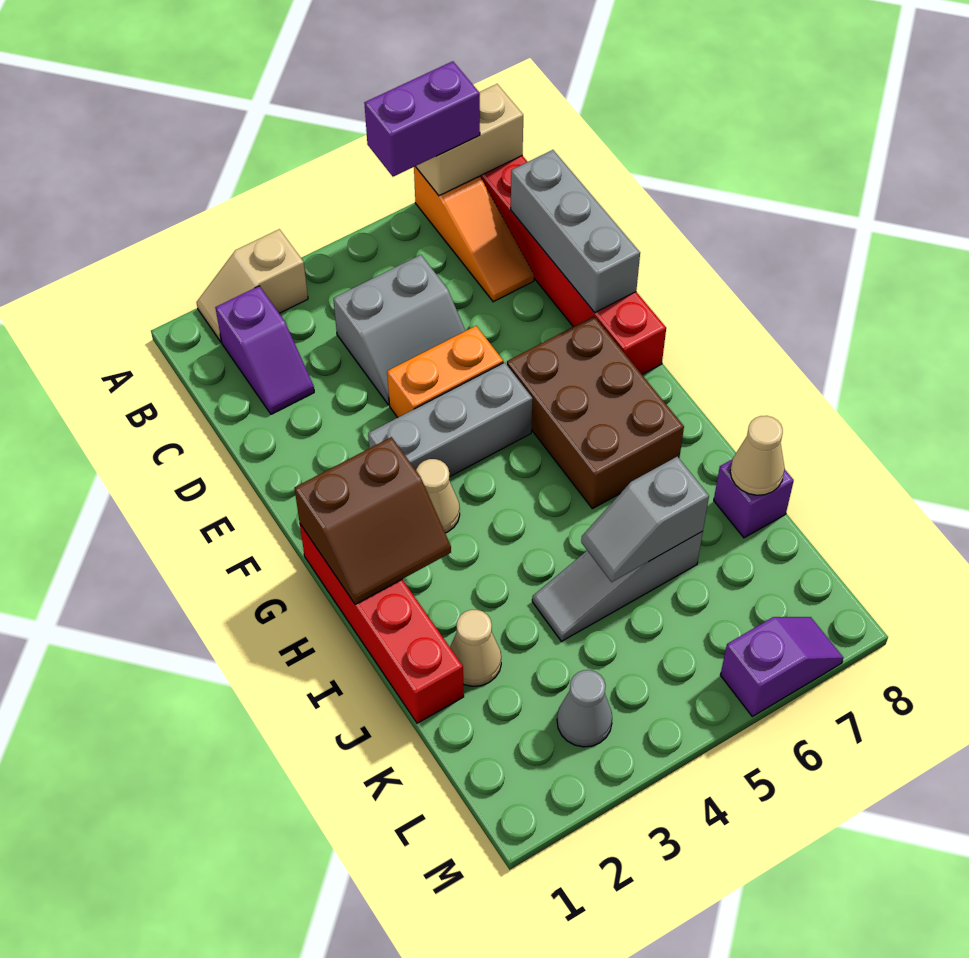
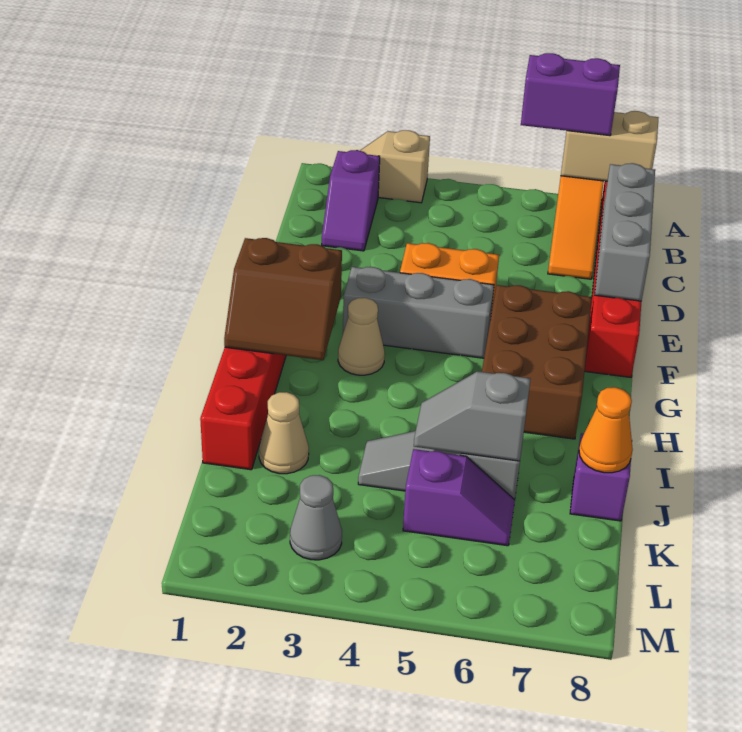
grey slope C4:D5 level 1 top C -> none
tan cone J8 level 2 -> orange cone J8 level 2
purple slope M6:M7 level 1 top 6 -> purple slope K5:K6 level 1 top 5

